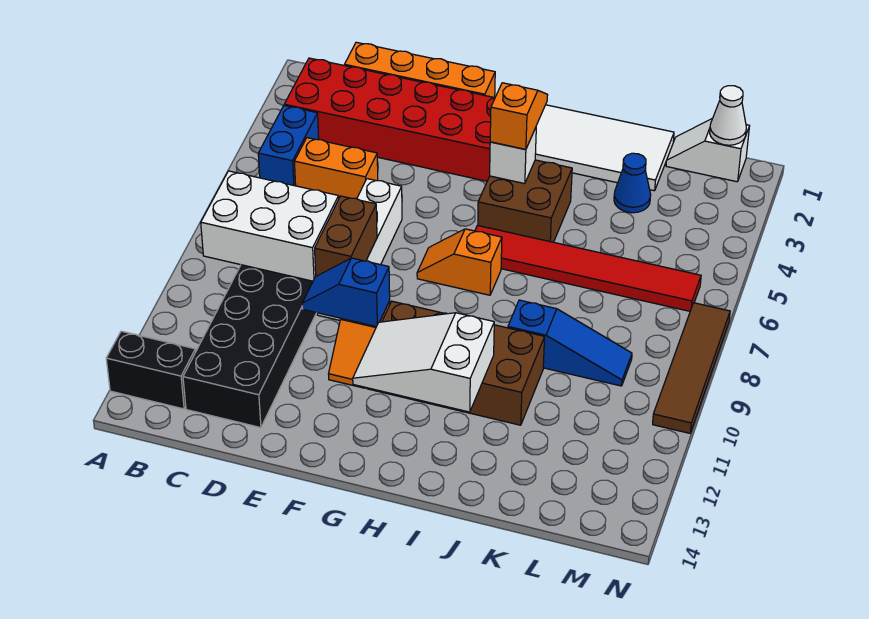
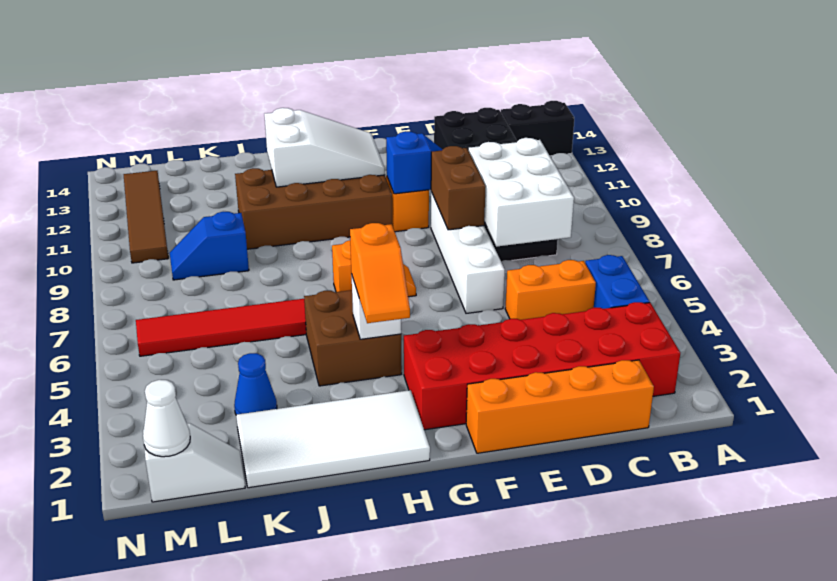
white brick B8:D9 level 2 -> white brick C7:D9 level 2
blue slope J9:L9 level 1 top J -> blue slope K9:L9 level 1 top K
brown tile N7:N10 level 1 -> brown tile M10:M13 level 1

